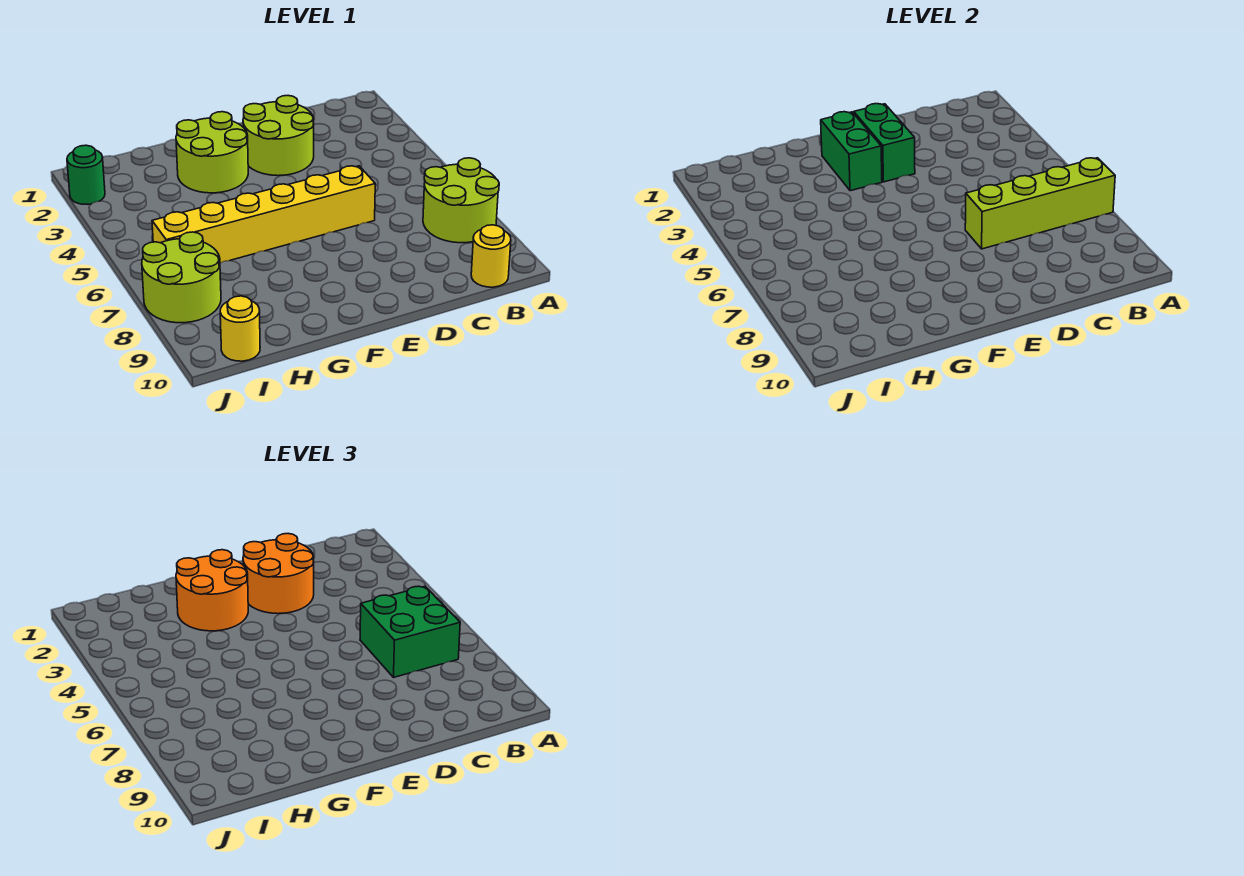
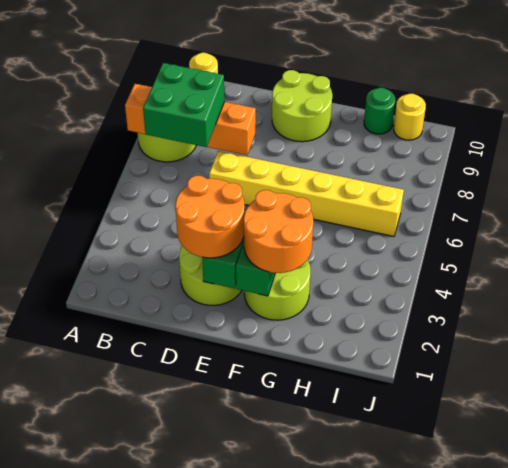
lime brick A7:D7 level 2 -> orange brick A7:D7 level 2
lime round brick I7:J8 level 1 -> lime round brick E9:F10 level 1
green round brick J2 level 1 -> green round brick H10 level 1

